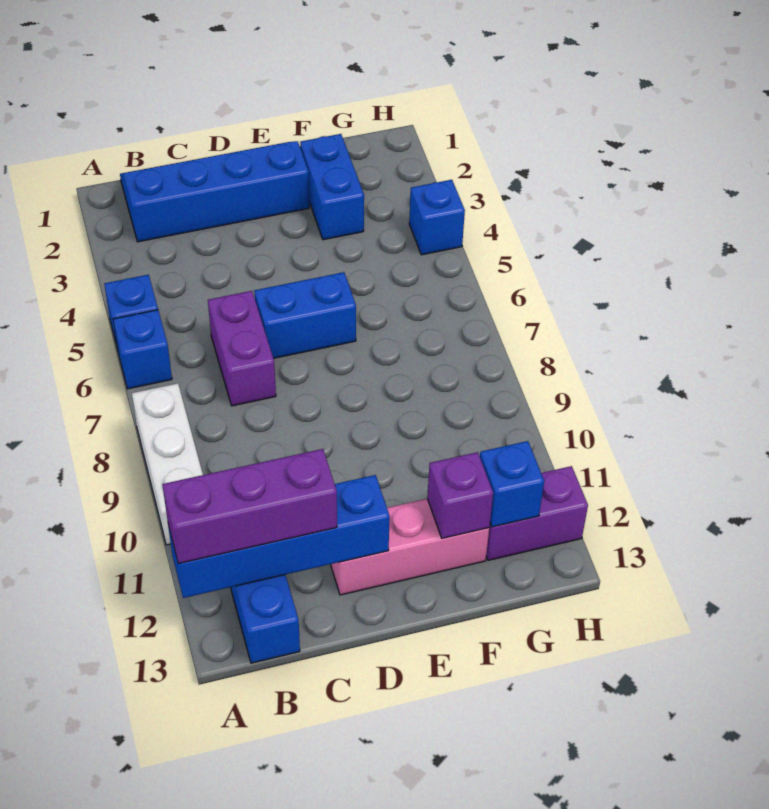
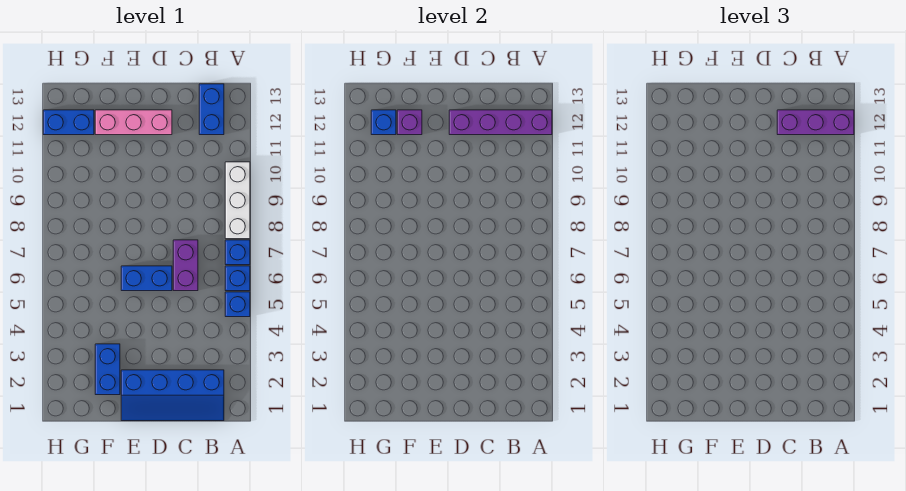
blue brick A12:D12 level 2 -> purple brick A12:D12 level 2
purple brick G12:H12 level 1 -> blue brick G12:H12 level 1
blue brick H4 level 1 -> blue brick A7 level 1

